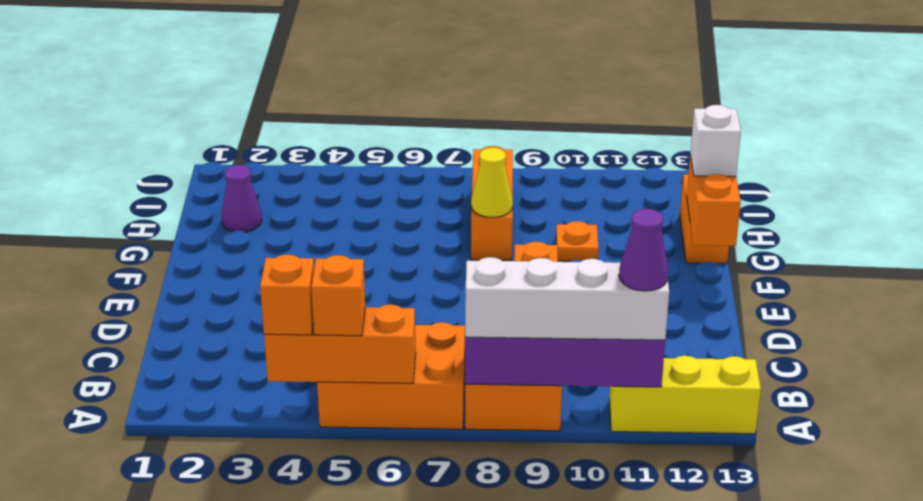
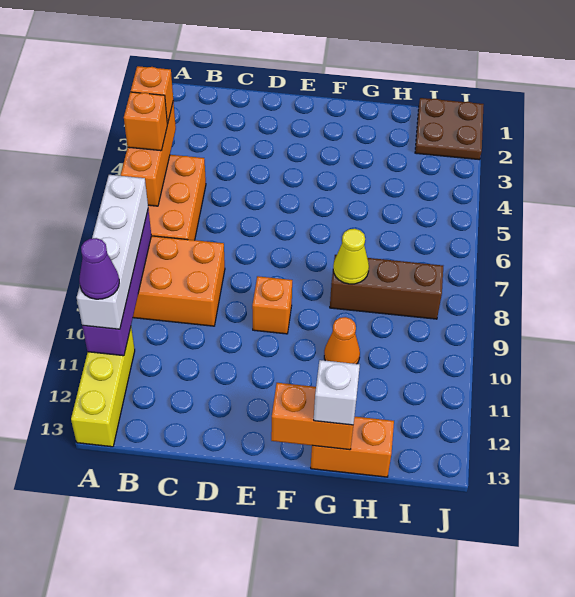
orange brick G8:I8 level 1 -> brown brick G8:I8 level 1
orange plate G10 level 1 -> orange cone G10 level 1
purple cone H2 level 1 -> none
none -> brown plate I1:J2 level 1

